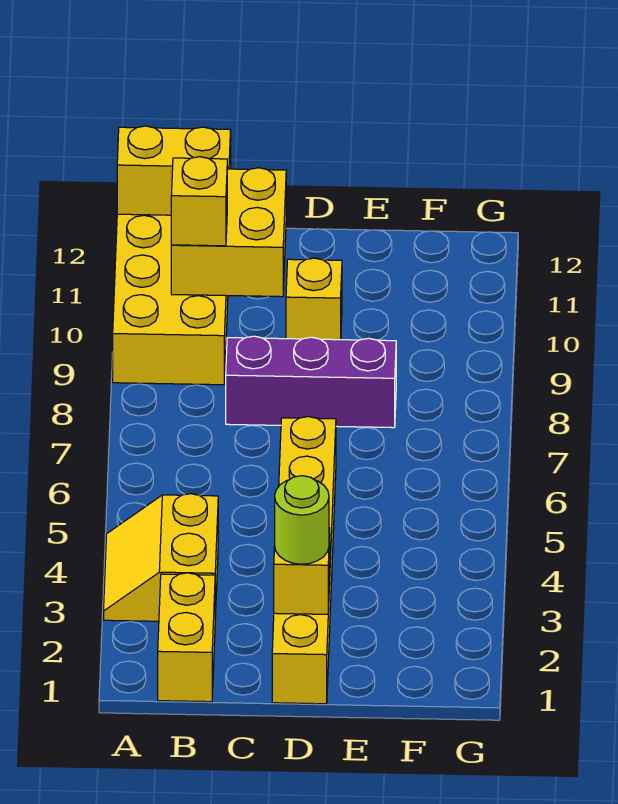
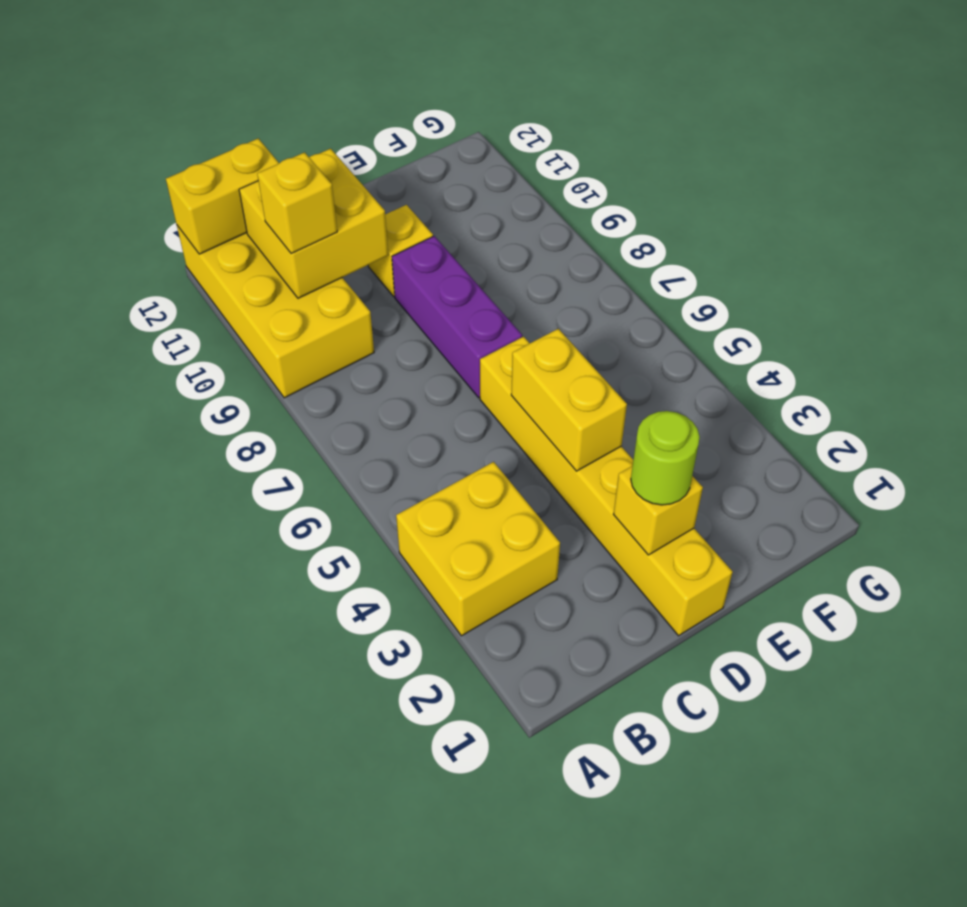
yellow slope A3:B4 level 1 top B -> yellow brick A3:B4 level 1
yellow brick B1:B2 level 1 -> yellow brick D4:D5 level 2
purple brick C8:E8 level 1 -> purple brick D7:D9 level 1

